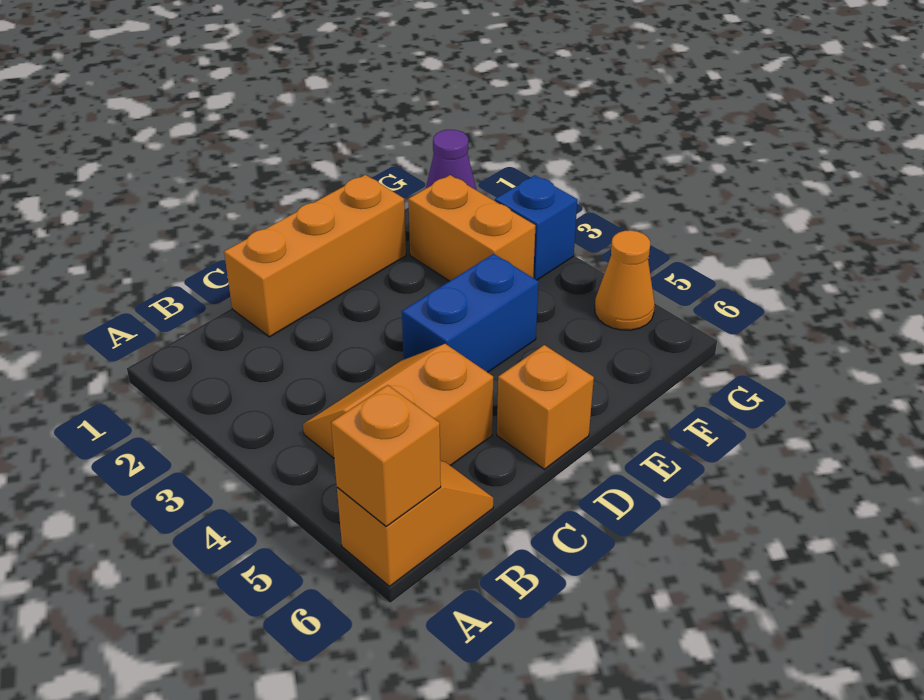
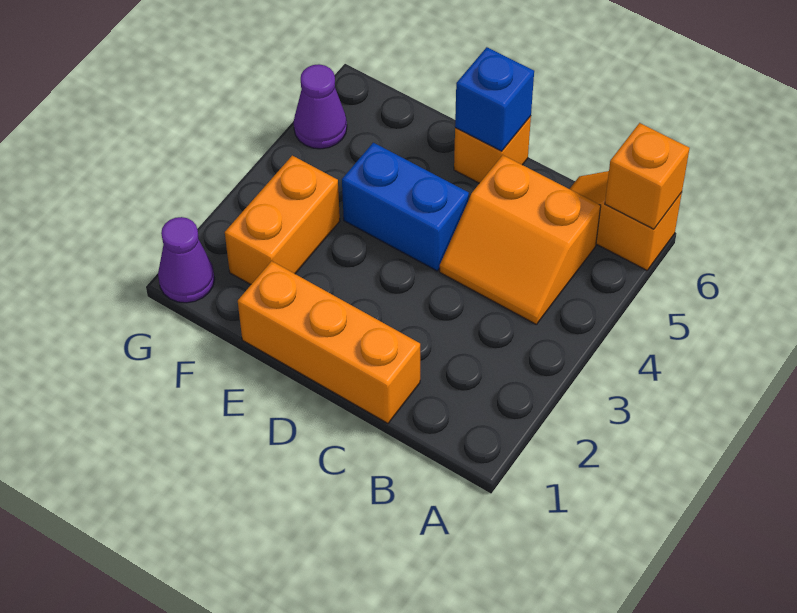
blue brick G3 level 1 -> blue brick D6 level 2
orange cone G5 level 1 -> purple cone G5 level 1

